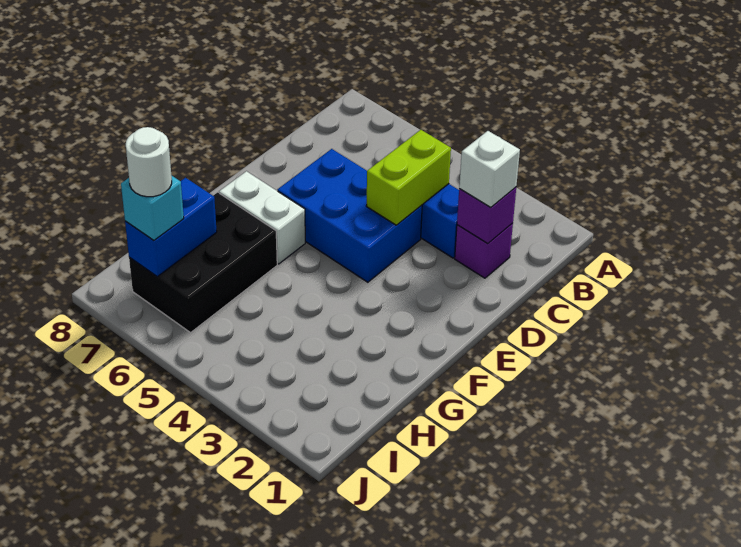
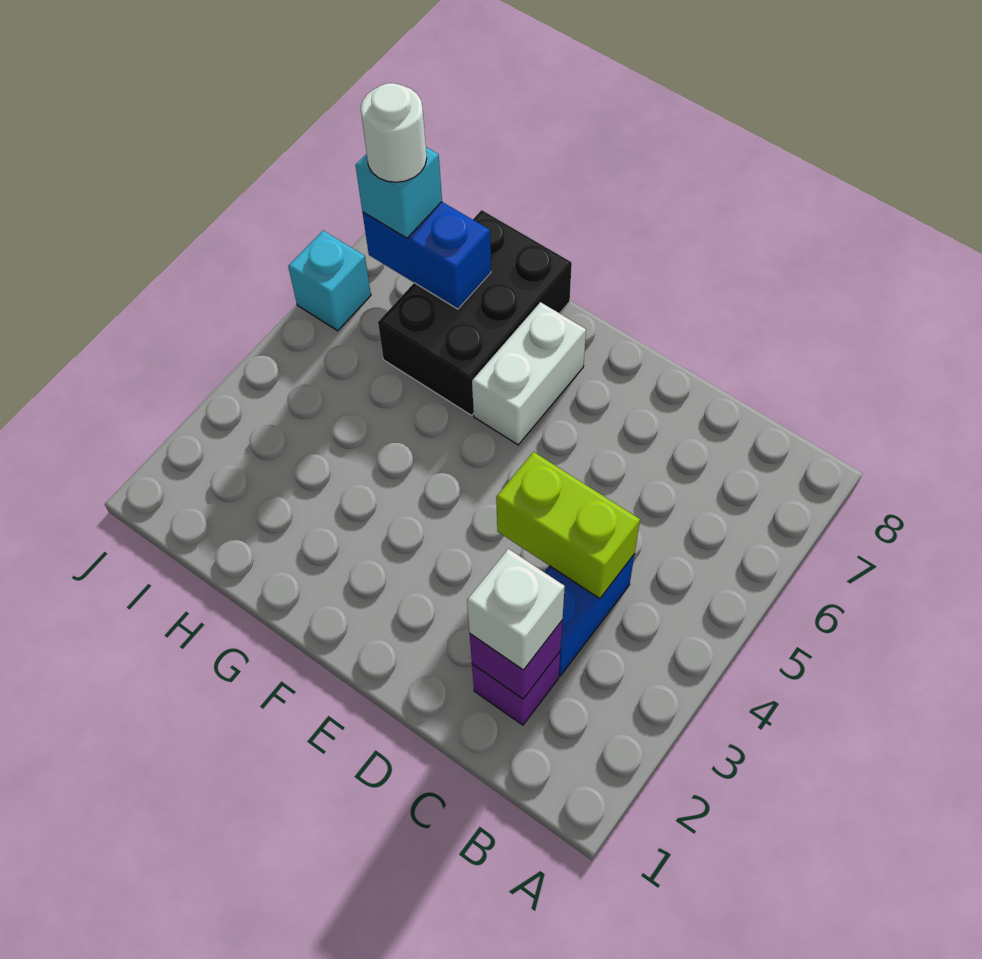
blue brick D4:E6 level 1 -> none
black brick G6:I7 level 1 -> black brick G6:H8 level 1
none -> cyan brick J6 level 1

